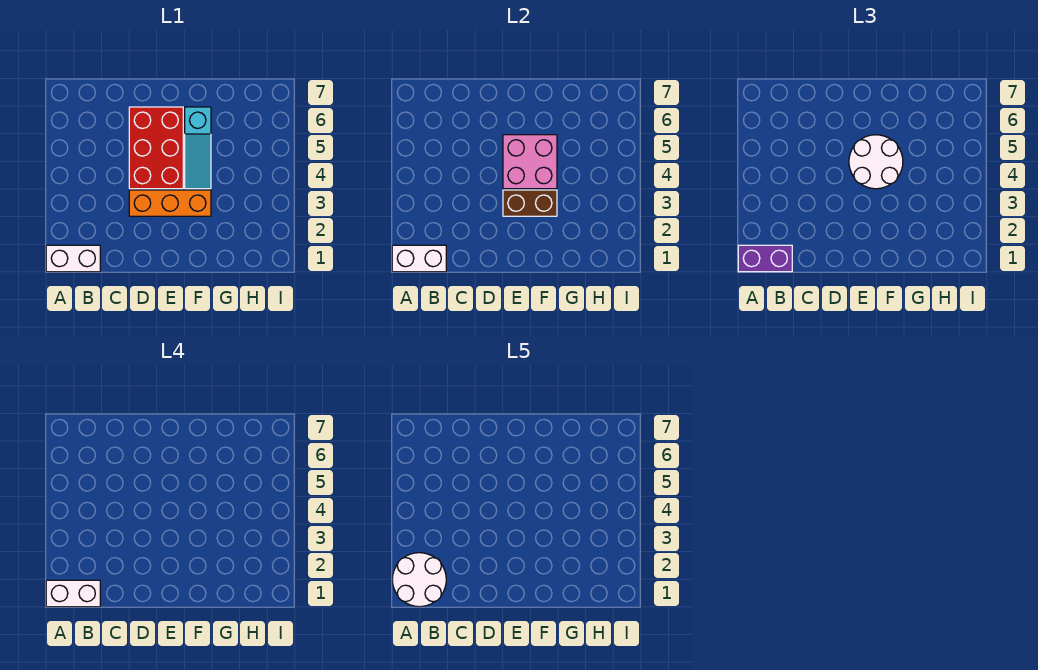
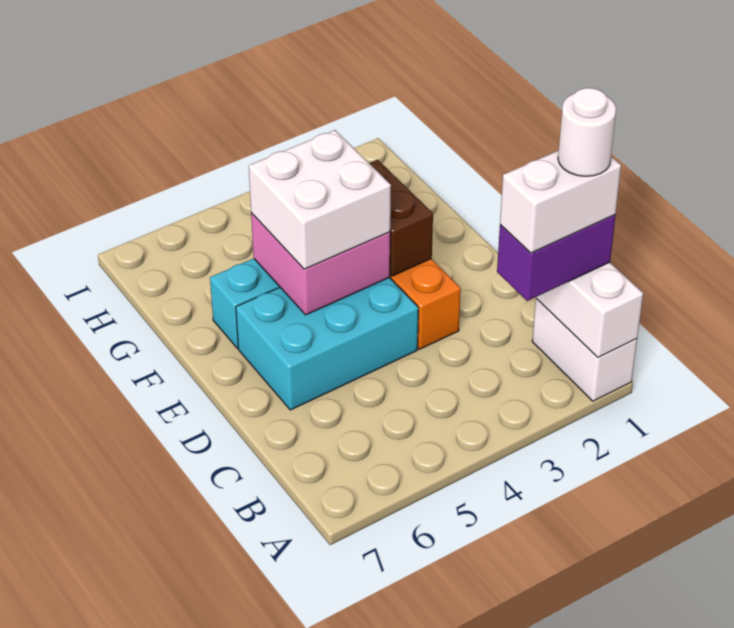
purple brick A1:B1 level 3 -> purple brick B1:B2 level 3
white brick A1:B1 level 4 -> white brick B1:B2 level 4
white round brick A1:B2 level 5 -> white round brick B1 level 5
red brick D4:E6 level 1 -> cyan brick D4:E6 level 1
white round brick E4:F5 level 3 -> white brick E4:F5 level 3

